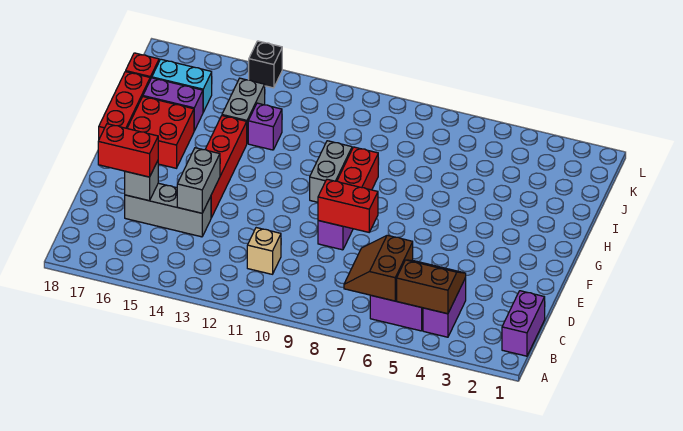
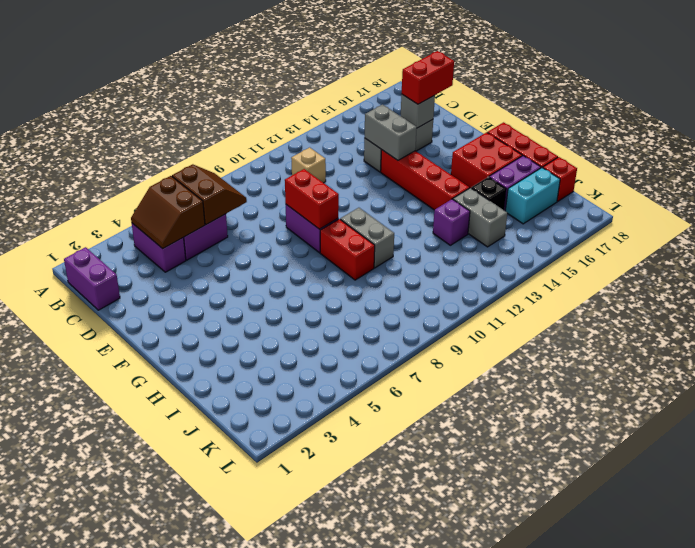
brown slope B4:C5 level 2 top B -> brown slope B4:C5 level 2 top 5
red brick E8:E9 level 2 -> red brick E9:F9 level 2
black brick L14 level 1 -> black brick I15 level 1

